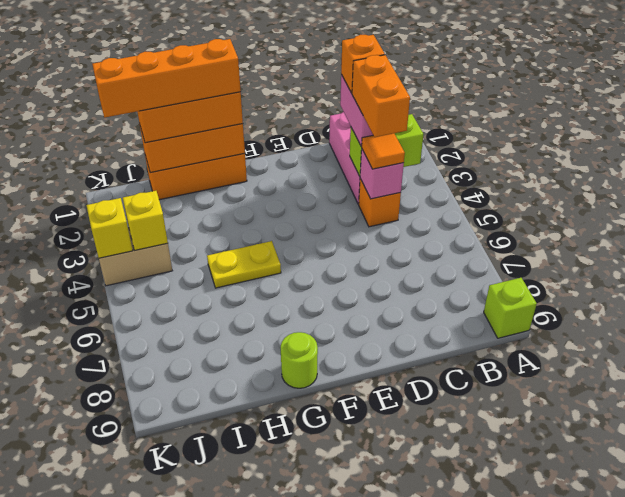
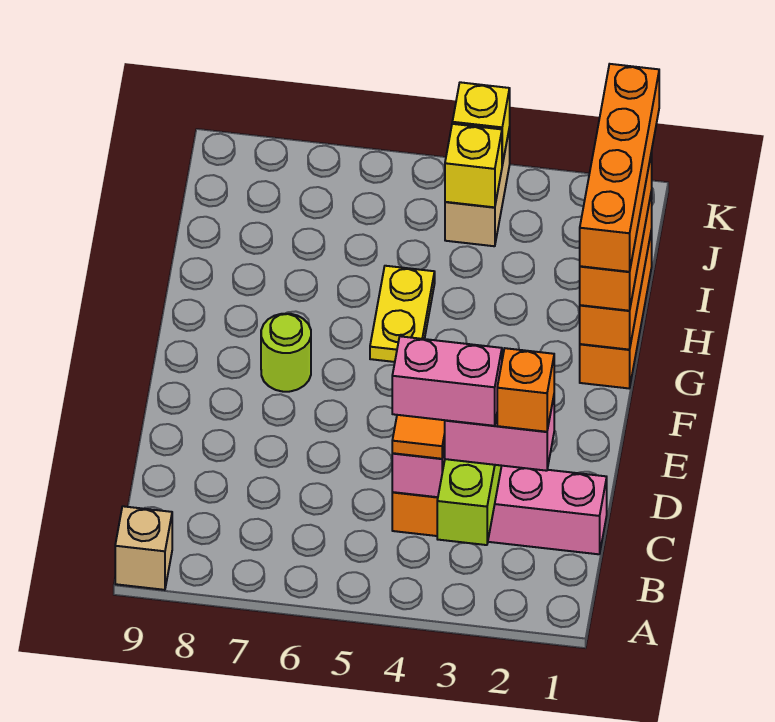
lime brick A9 level 1 -> tan brick A9 level 1
orange brick C3:C4 level 4 -> pink brick C3:C4 level 4
lime round brick G9 level 1 -> lime round brick F7 level 1

